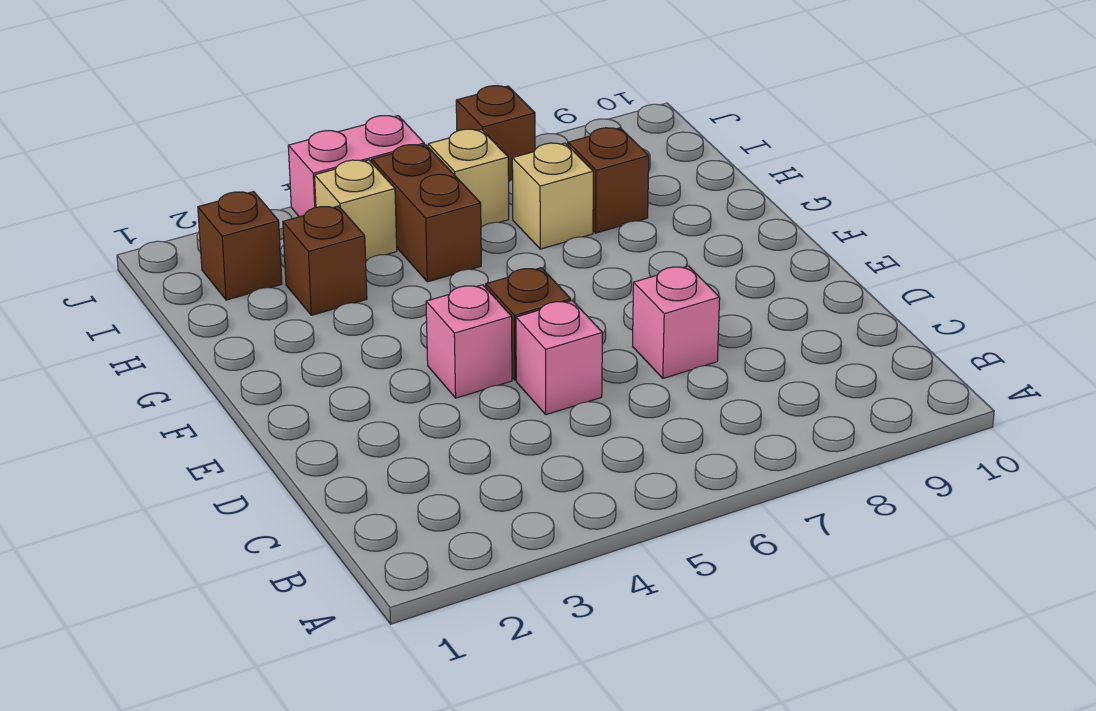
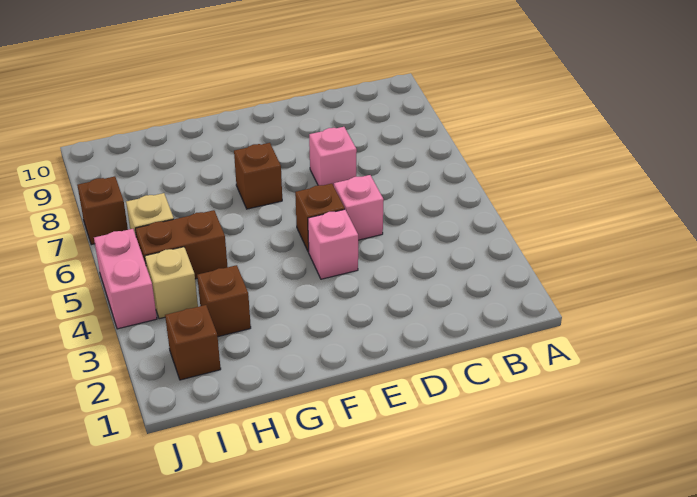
tan brick H7 level 1 -> none
brown brick H8 level 1 -> brown brick F7 level 1

